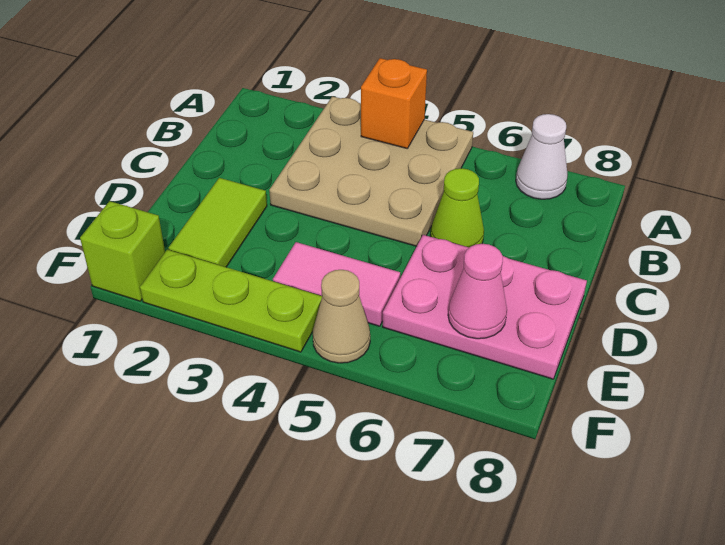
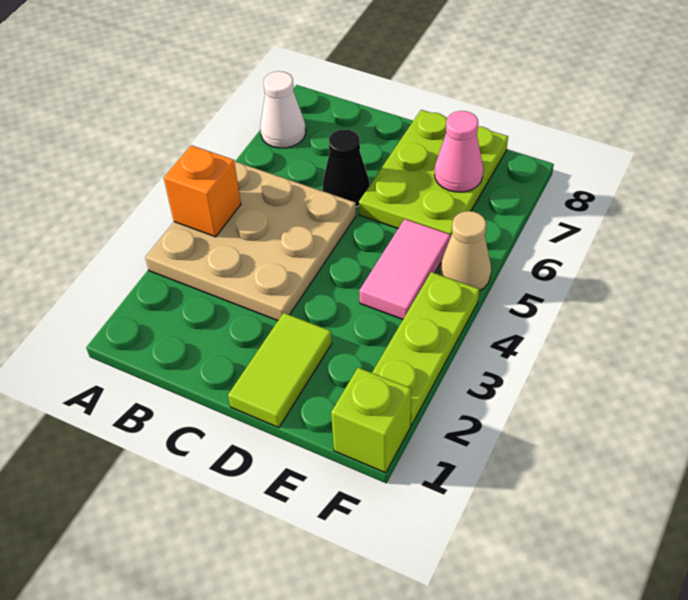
lime cone C6 level 1 -> black cone C6 level 1
lime tile D2:E2 level 1 -> lime tile D1:D2 level 1
pink plate D6:E8 level 1 -> lime plate D6:E8 level 1

